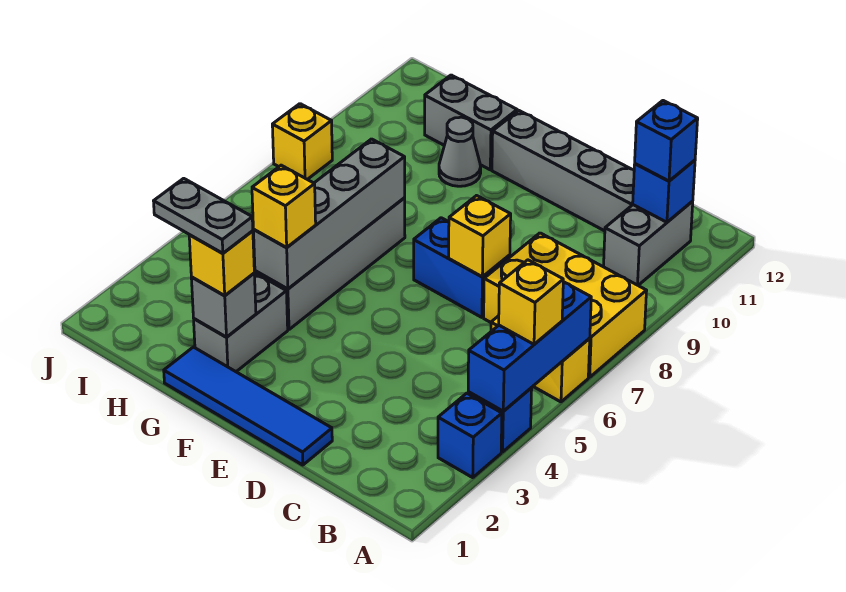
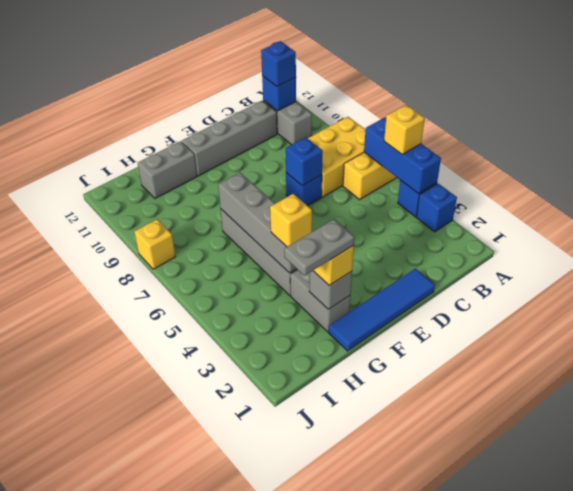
blue brick D7:E7 level 1 -> blue brick D7 level 1
yellow brick D7 level 2 -> blue brick D7 level 2
grey cone G10 level 1 -> none

